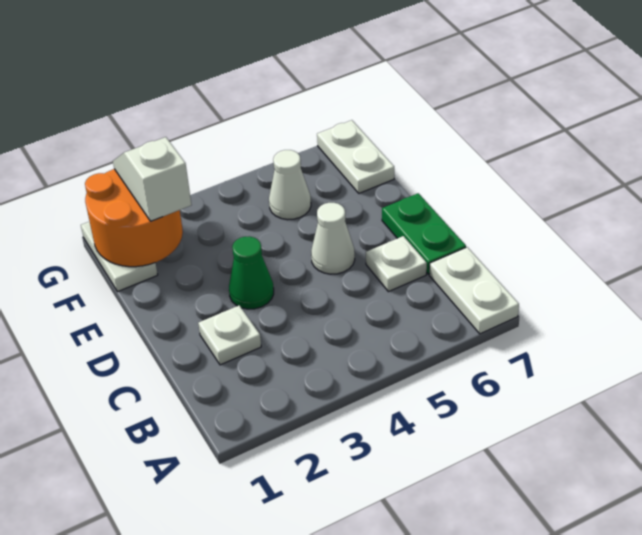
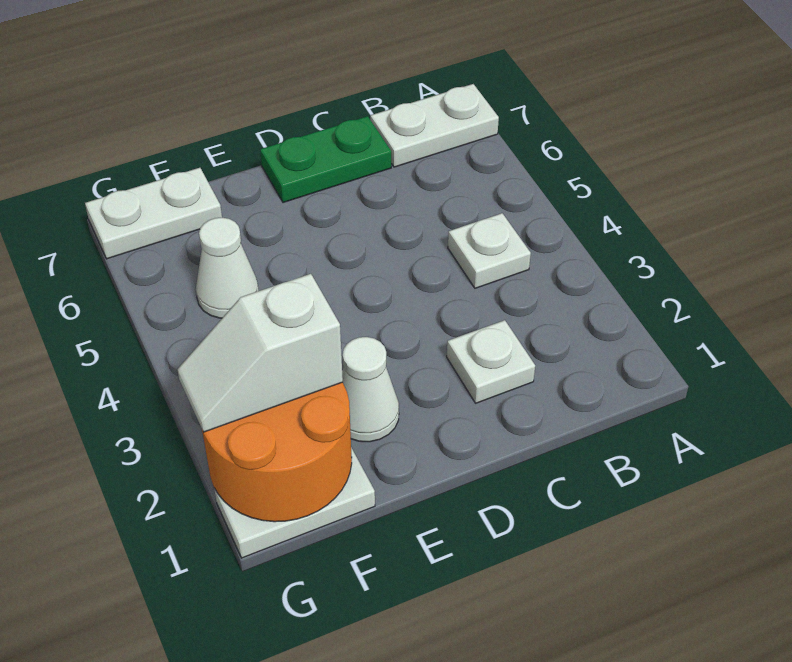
white plate C6 level 1 -> white plate B4 level 1
green cone D3 level 1 -> none
white cone D5 level 1 -> white cone E2 level 1

